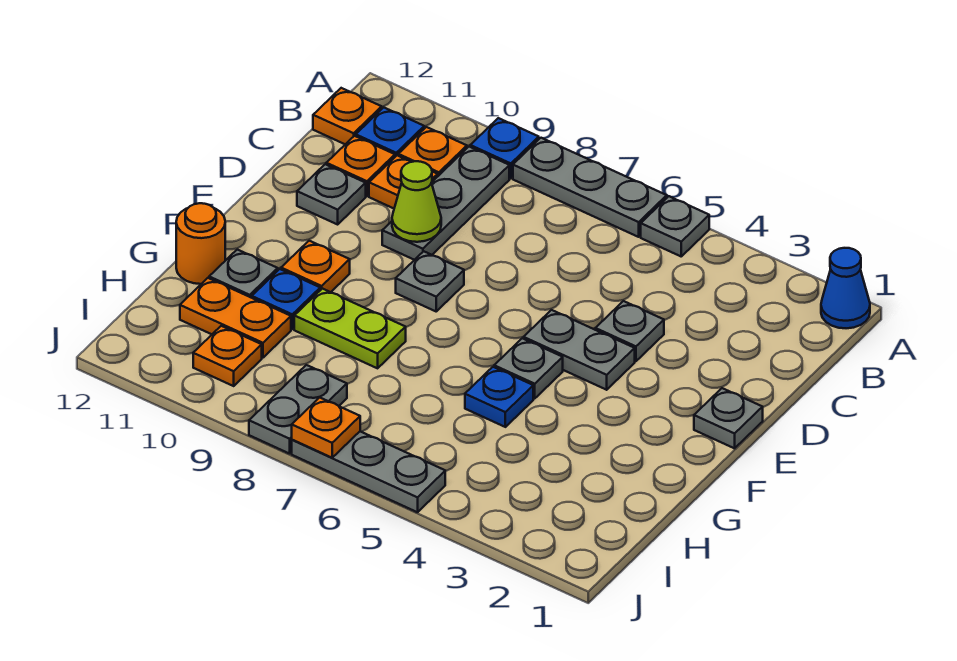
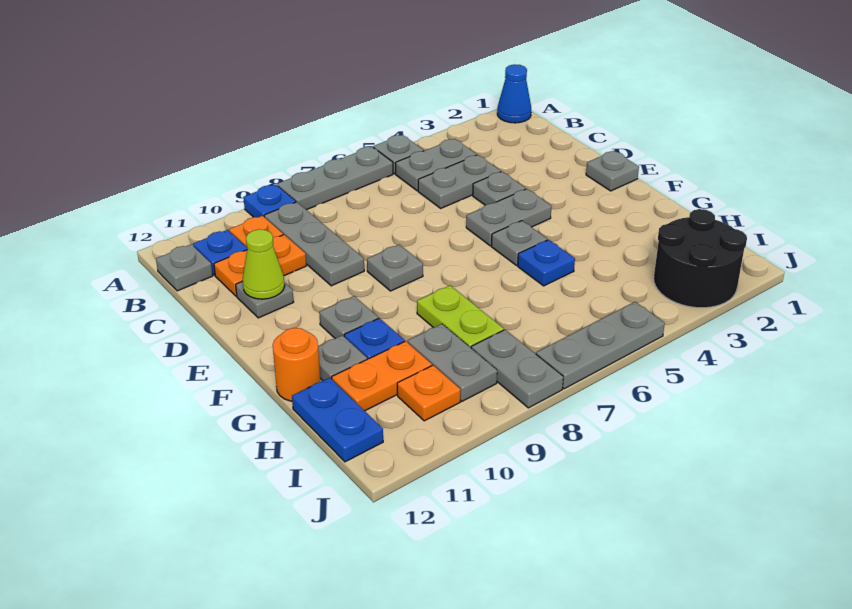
none -> grey plate B4:B5 level 1
orange plate B12 level 1 -> grey plate B12 level 1
none -> grey plate C4:C5 level 1
lime cone D9 level 2 -> lime cone D11 level 2
orange plate F10 level 1 -> grey plate F10 level 1
lime plate G8:G9 level 1 -> lime plate G8:H8 level 1
none -> grey plate H9:I9 level 1
none -> blue plate H12:I12 level 1
none -> black round brick I2:J3 level 1
orange plate J7 level 2 -> none

